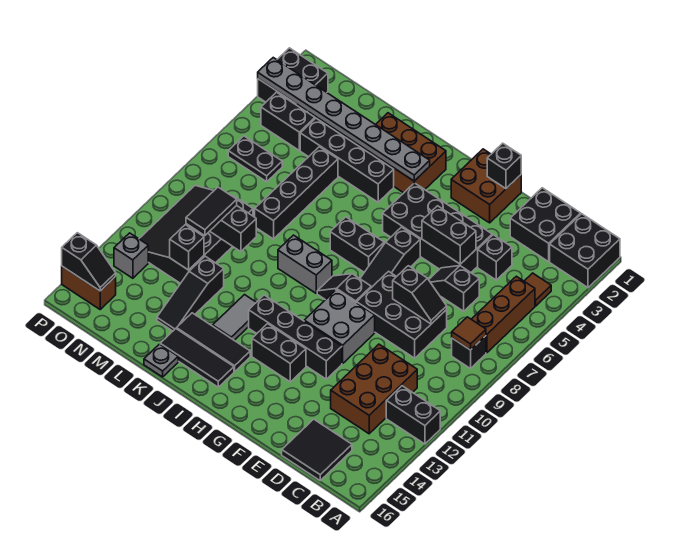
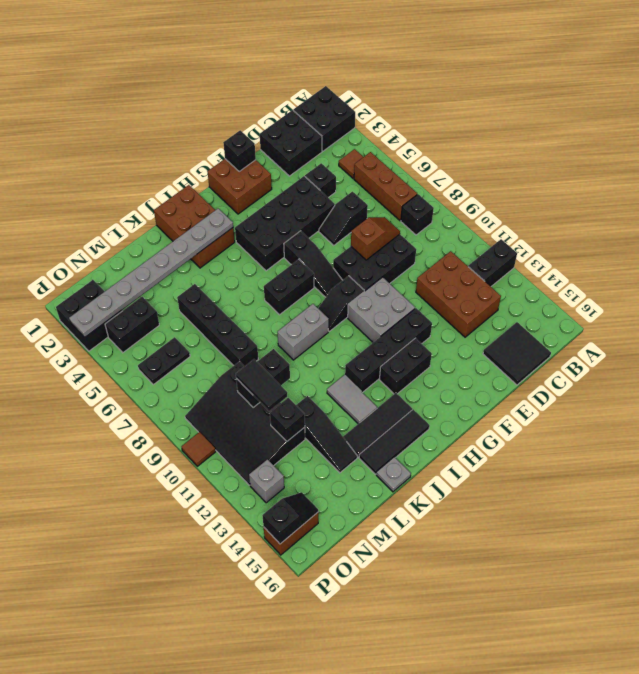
brown tile B8 level 2 -> brown tile P10 level 1
black slope D8:E8 level 2 top E -> brown slope D8:E8 level 2 top E
black brick E5:F5 level 2 -> none
brown brick I2:K3 level 1 -> brown brick I1:J3 level 1
black brick J4:M4 level 1 -> none

